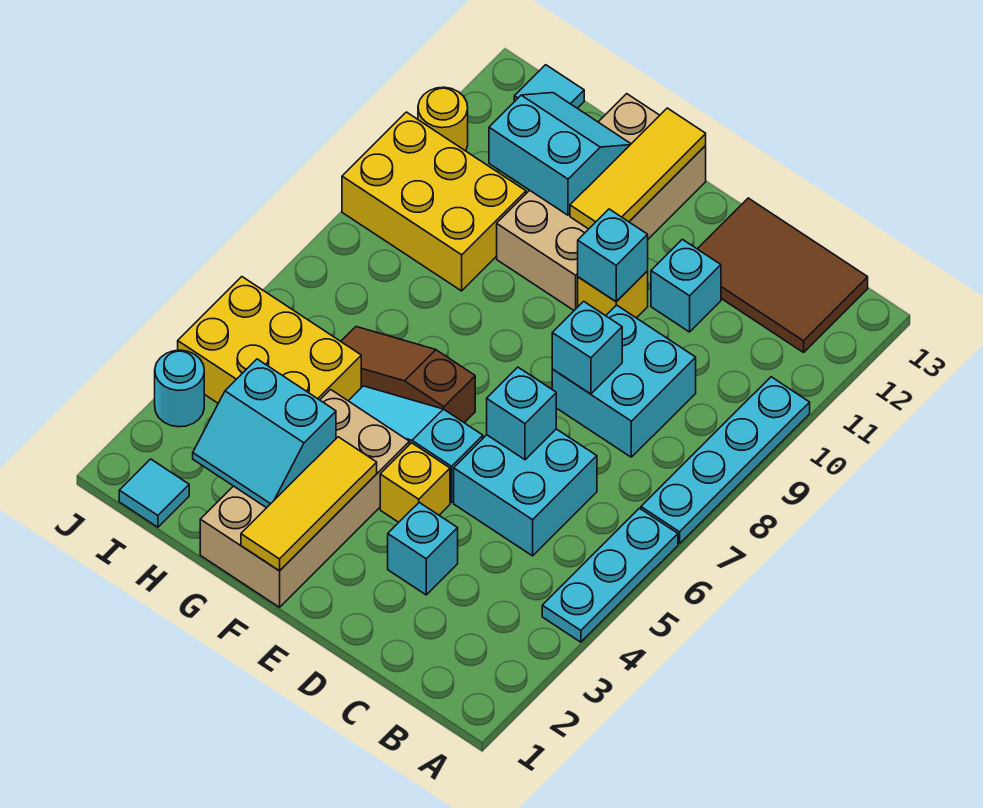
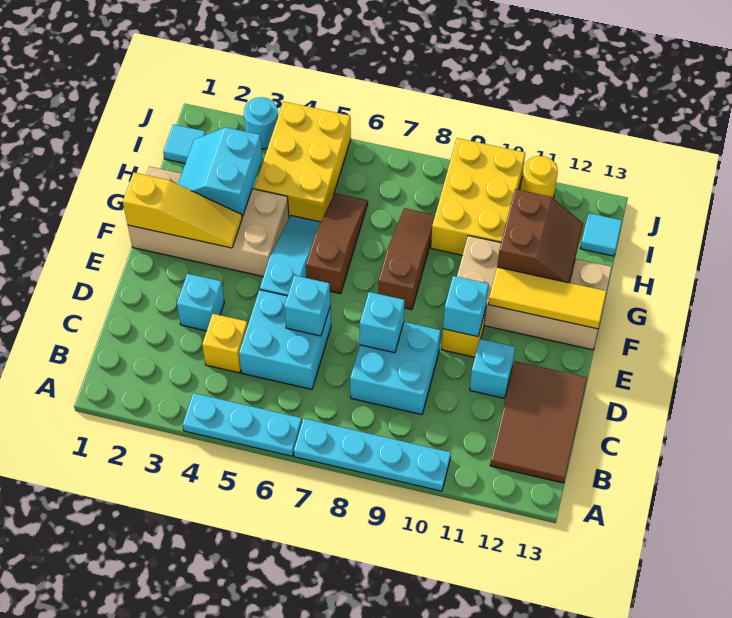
yellow brick E4 level 1 -> yellow brick C4 level 1
yellow tile F1:F3 level 2 -> yellow slope F1:F3 level 2 top 1
none -> brown slope F8:H8 level 1 top F
cyan slope G11:H12 level 2 top 11 -> brown slope G11:H12 level 2 top 11

